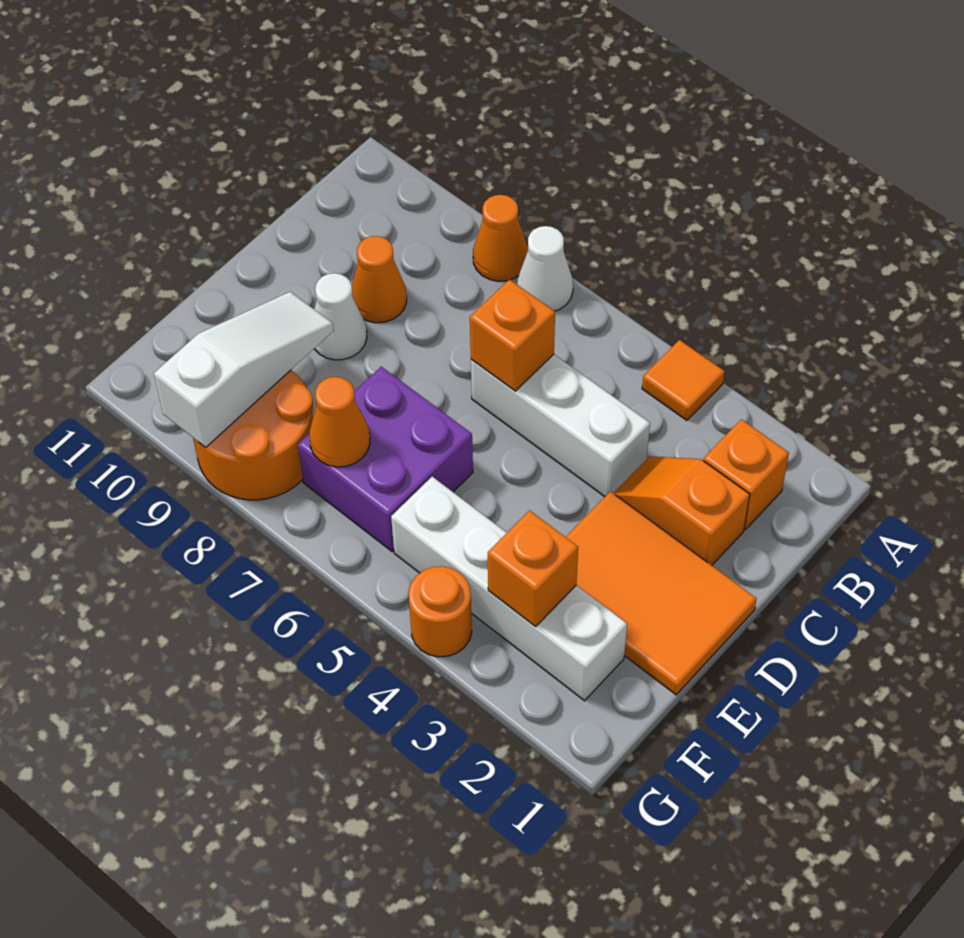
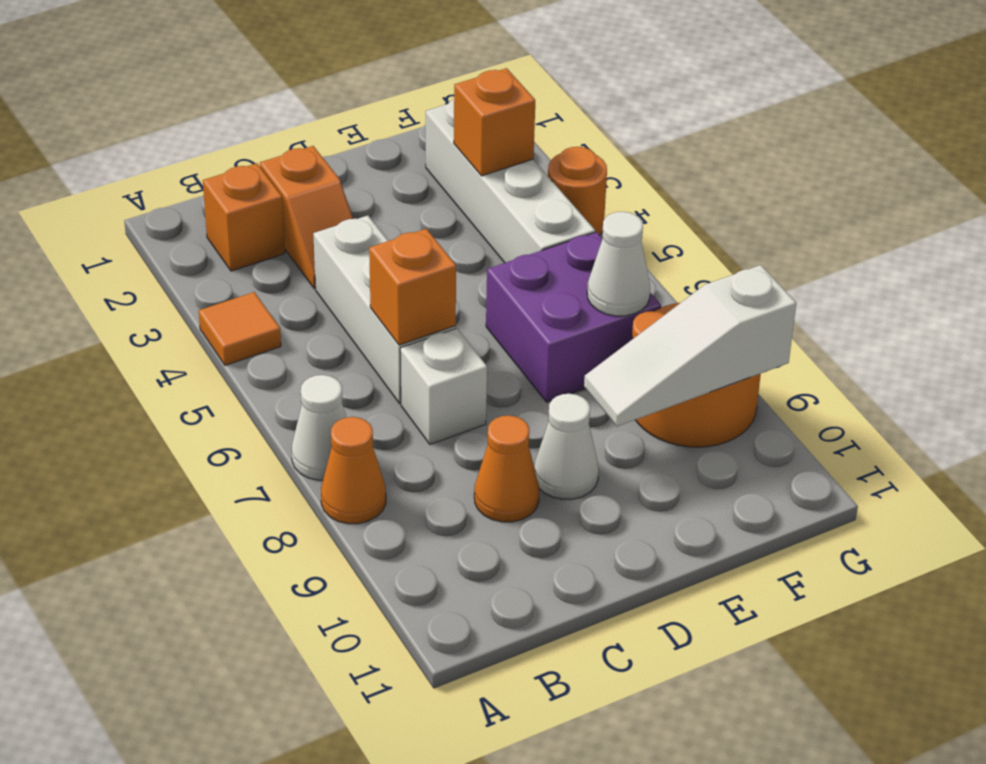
none -> white brick C7 level 1
orange tile D1:E3 level 1 -> none
orange cone F7 level 2 -> white cone F7 level 2

